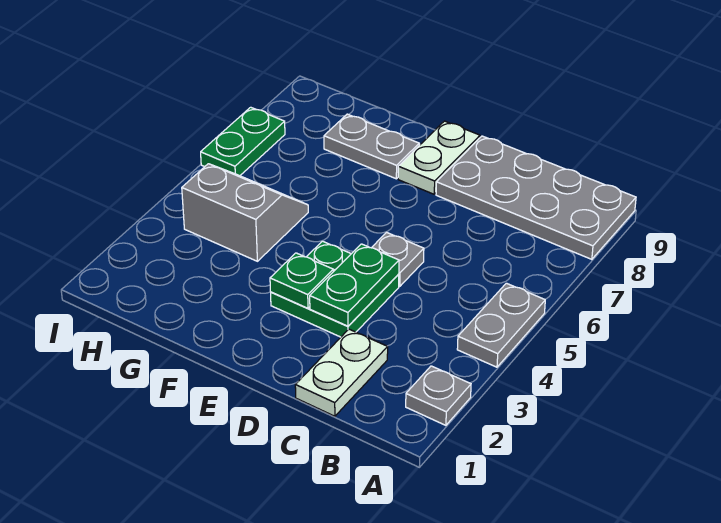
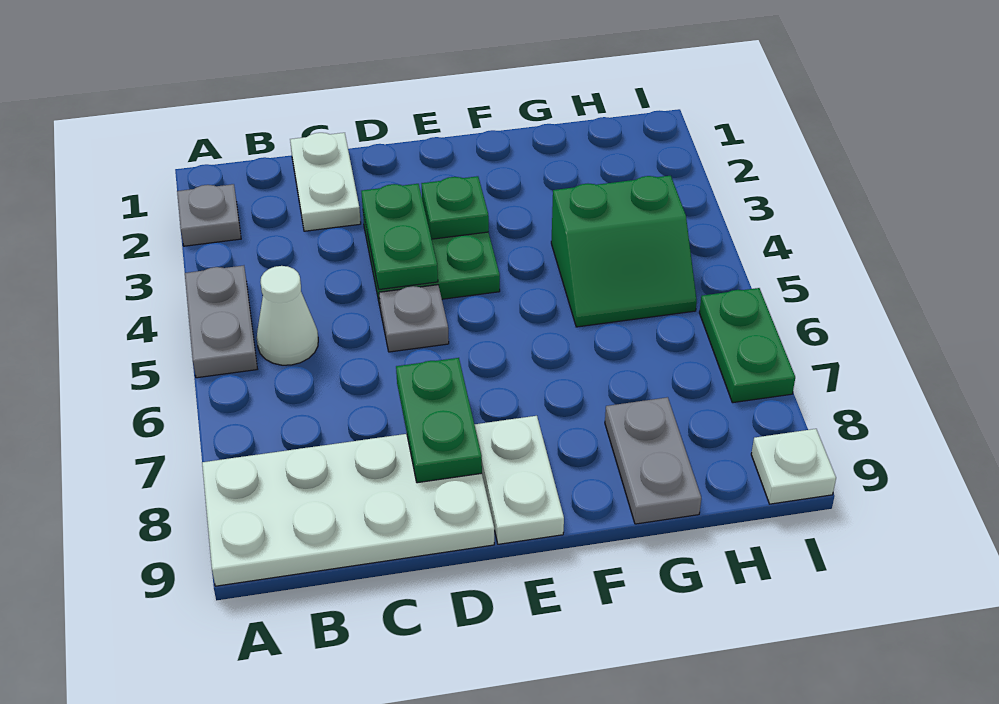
grey plate A8:D9 level 1 -> white plate A8:D9 level 1
none -> white cone B5 level 1
none -> green plate D7:D8 level 2
grey plate F8:G8 level 1 -> grey plate G8:G9 level 1
grey slope G4:H5 level 1 top 4 -> green slope G4:H5 level 1 top 4
none -> white plate I9 level 1

